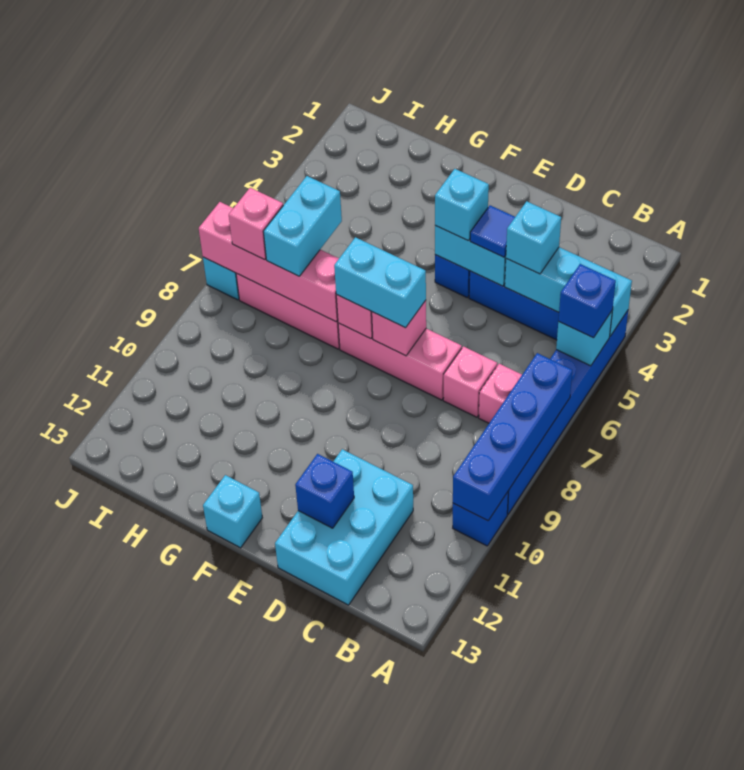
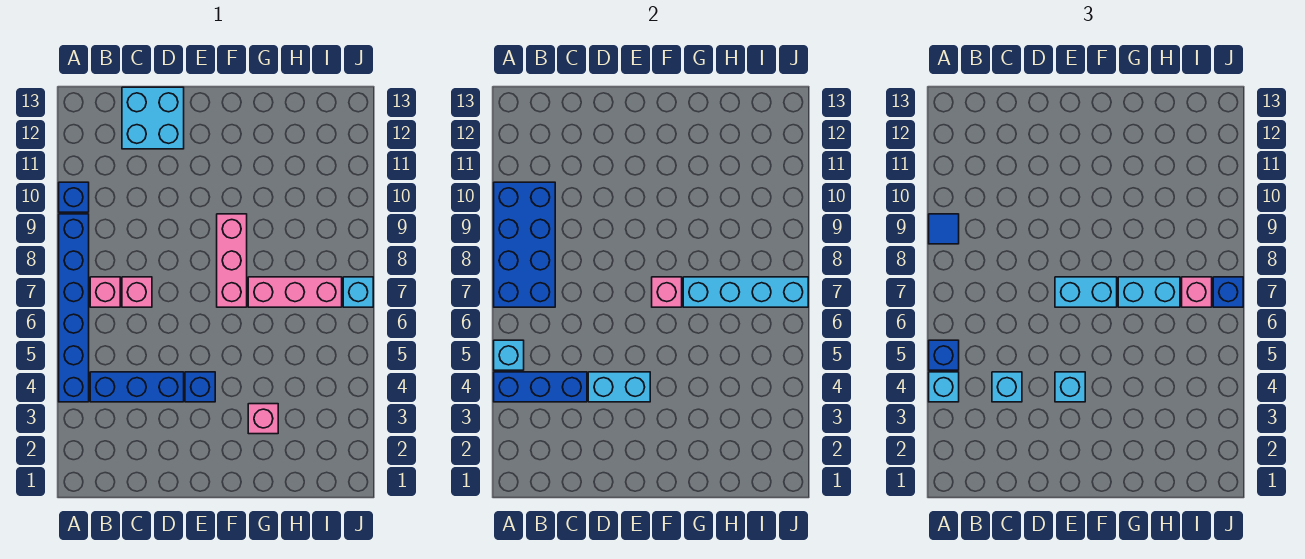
cyan brick A4:C4 level 2 -> blue brick A4:C4 level 2
blue brick A7:A10 level 2 -> blue brick A7:B10 level 2
cyan brick C11:D13 level 1 -> cyan brick C12:D13 level 1
blue tile D4 level 3 -> blue tile A9 level 3
pink brick D7:F7 level 1 -> pink brick F7:F9 level 1
blue brick D12 level 2 -> blue brick J7 level 3
pink brick E7 level 2 -> pink brick G3 level 1
cyan brick F13 level 1 -> cyan brick A4 level 3
pink brick G7:J7 level 2 -> cyan brick G7:J7 level 2
cyan brick H6:H7 level 3 -> cyan brick G7:H7 level 3

